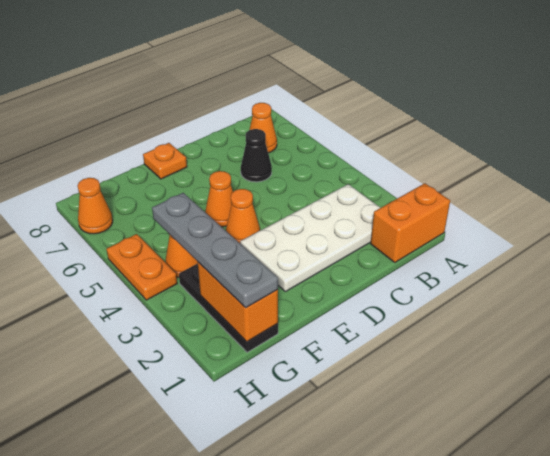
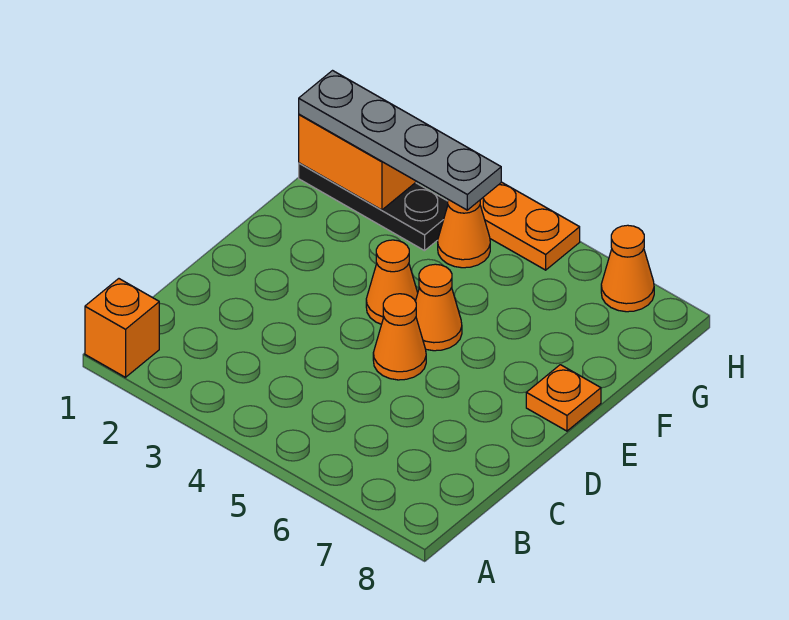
orange brick A1:B1 level 1 -> orange brick A1 level 1
white plate B2:E3 level 1 -> none
orange cone B7 level 1 -> orange cone D5 level 1
black cone C6 level 1 -> none

